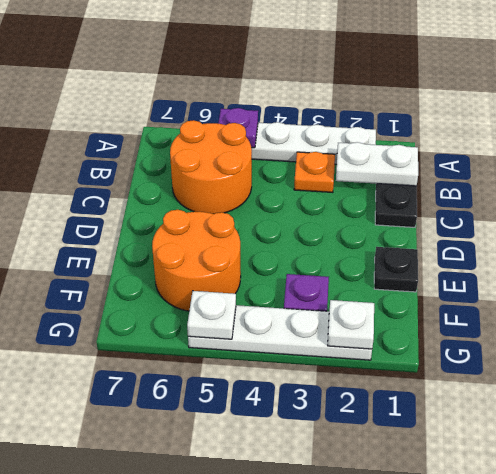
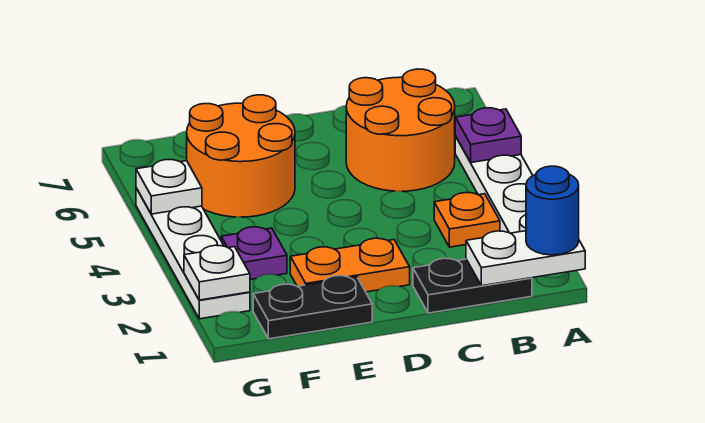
none -> blue round brick A1 level 3
white plate B1:B2 level 2 -> white plate A1:B1 level 2
none -> orange plate D2:E2 level 1
black plate E1 level 1 -> black plate E1:F1 level 1

